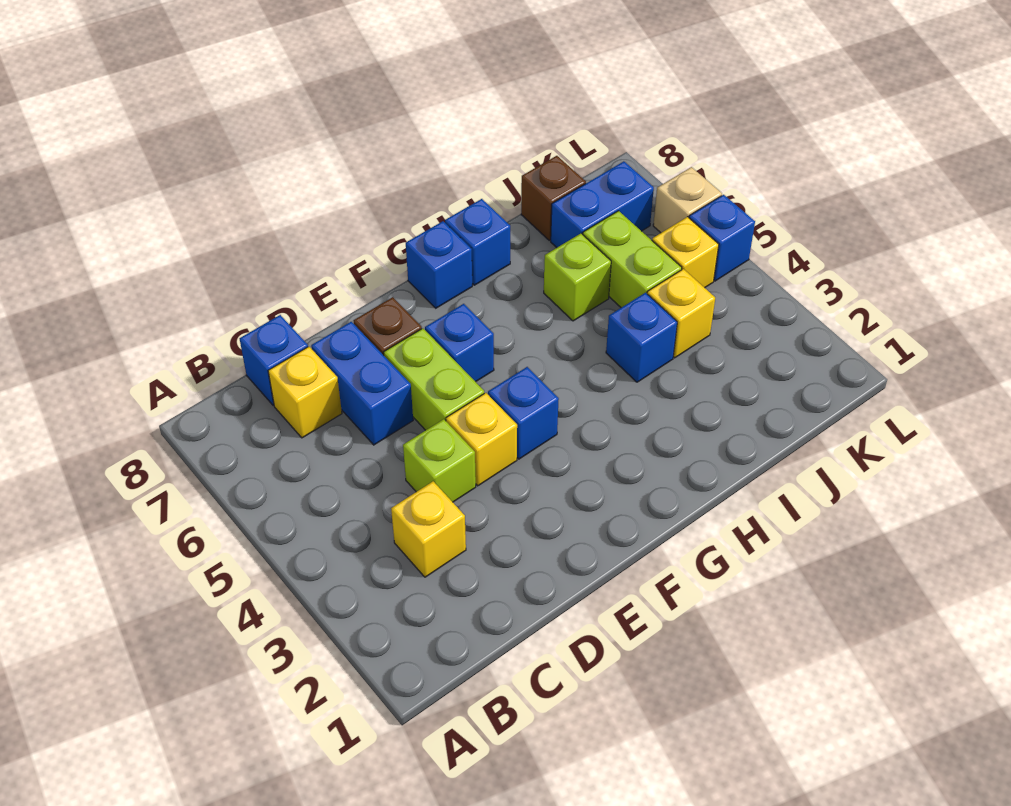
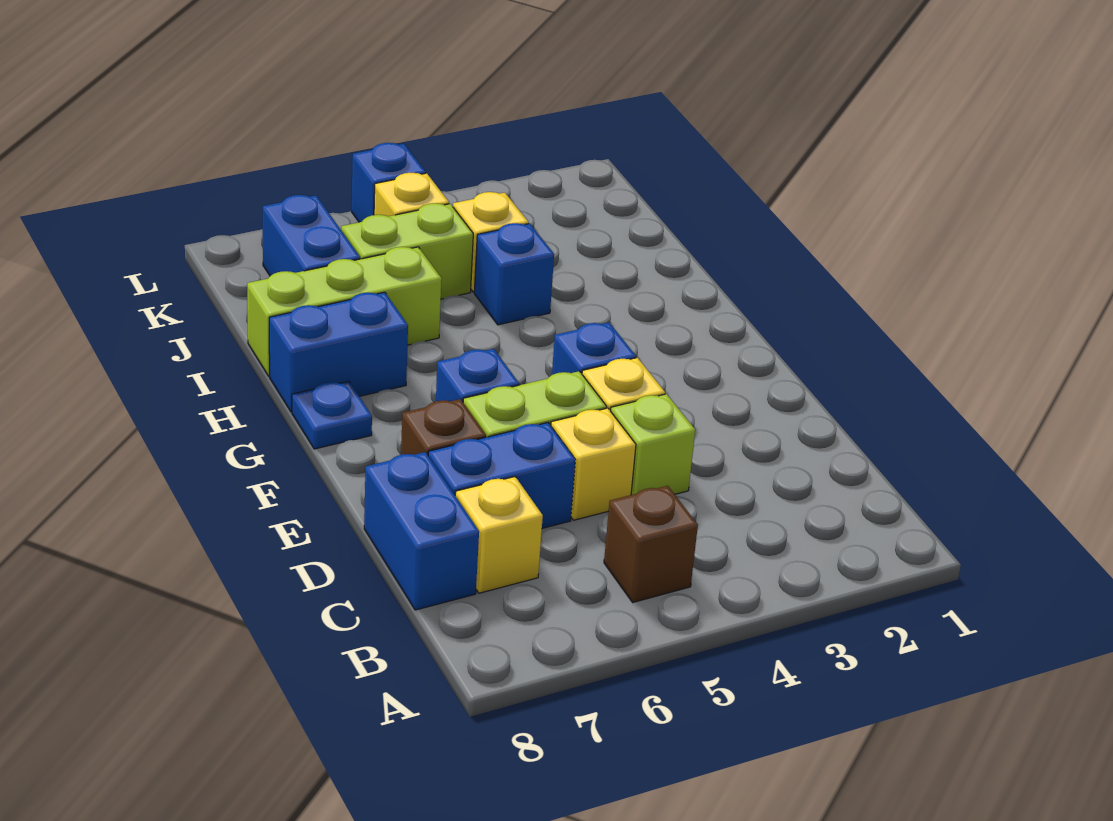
yellow brick C3 level 1 -> yellow brick D5 level 1
blue brick C8 level 1 -> blue brick C8:D8 level 1
blue brick G8 level 1 -> blue plate G8 level 1
blue brick H8 level 1 -> blue brick H7:H8 level 1
lime brick I6 level 1 -> lime brick I6:I8 level 1
brown brick J8 level 1 -> brown brick B5 level 1
tan brick L6 level 1 -> none

